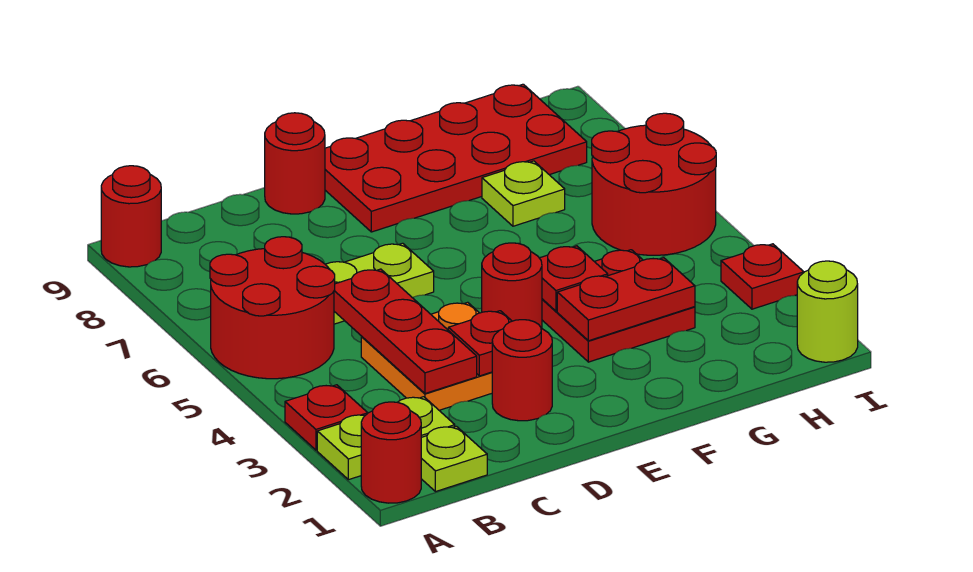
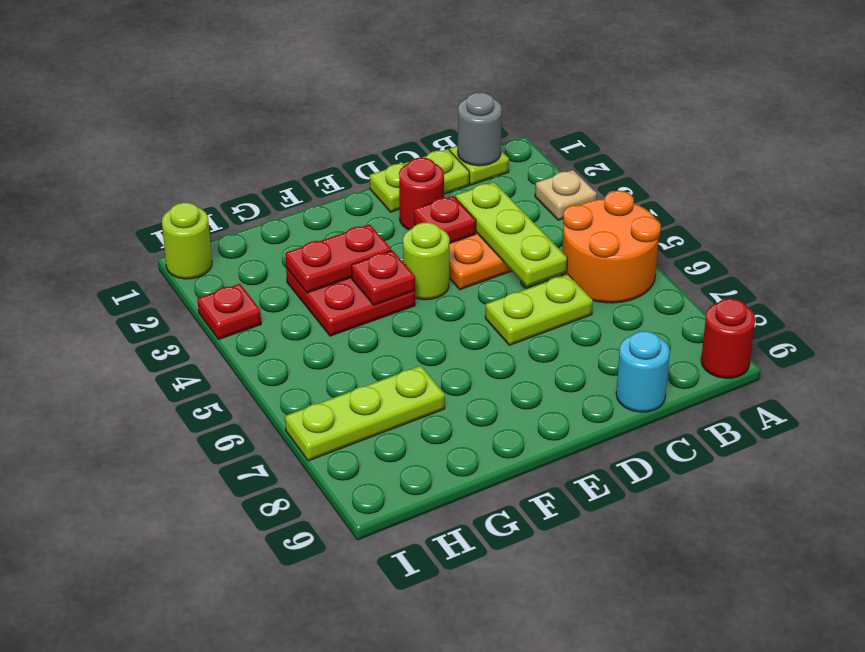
red round brick A1 level 1 -> none
lime plate A2:B2 level 1 -> lime plate C1:D1 level 1
red plate A3 level 1 -> tan plate A3 level 1
red round brick A5:B6 level 1 -> orange round brick A5:B6 level 1
none -> grey round brick B1 level 2
red plate C3:C5 level 2 -> lime plate C3:C5 level 2
none -> cyan round brick C9 level 1
red round brick D9 level 1 -> none
red round brick E4 level 1 -> lime round brick E4 level 1
red plate E8:H9 level 1 -> none
lime plate G7 level 1 -> lime plate G7:I7 level 1
red round brick H5:I6 level 1 -> none

